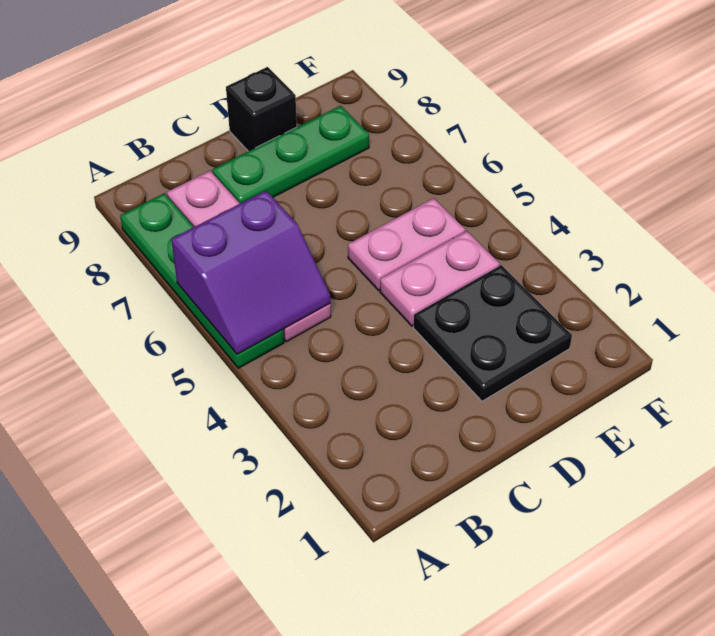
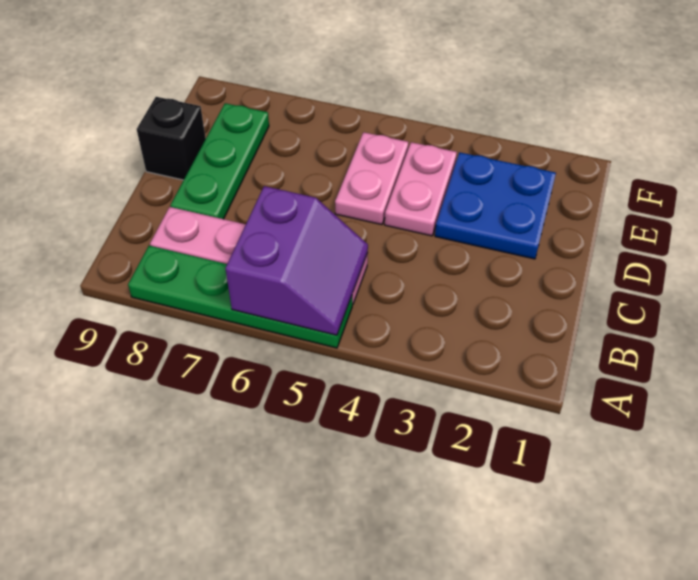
black plate D2:E3 level 1 -> blue plate D2:E3 level 1

